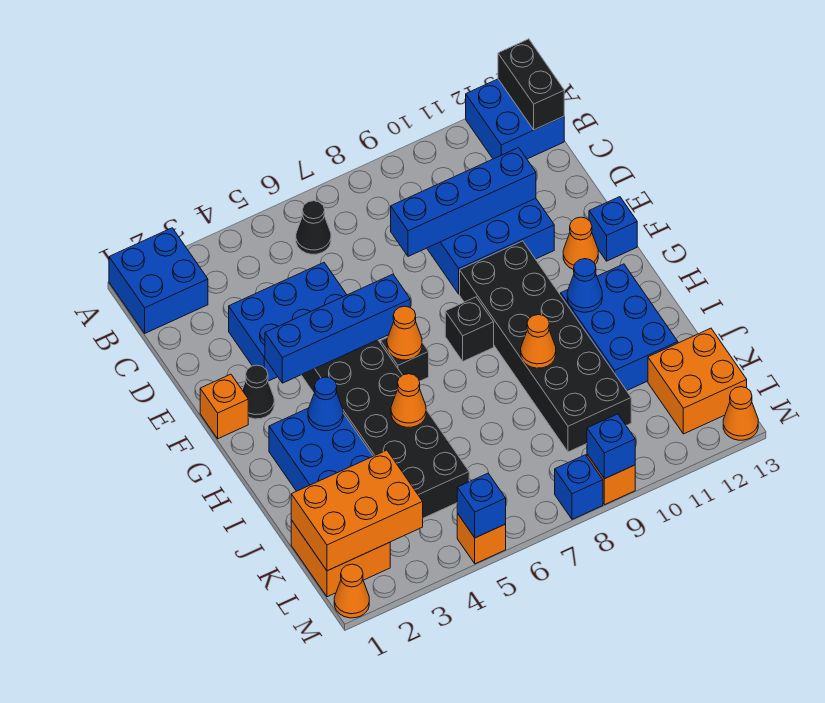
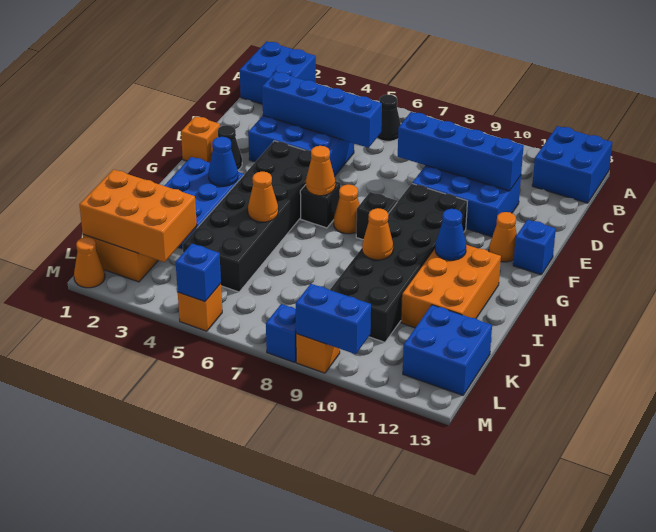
black brick A13:B13 level 2 -> none
blue brick F3:F6 level 2 -> blue brick D3:D6 level 2
blue brick H11:J12 level 1 -> orange brick H11:J12 level 1
orange brick K12:L13 level 1 -> blue brick K12:L13 level 1
blue brick M9 level 2 -> blue brick M9:M10 level 2
orange cone M13 level 1 -> orange cone G7 level 1

